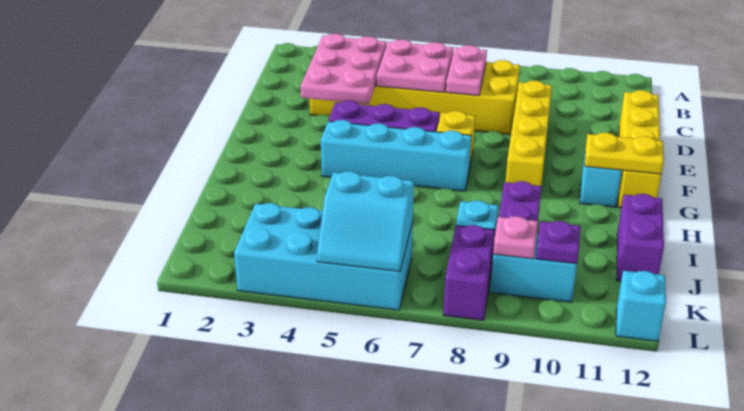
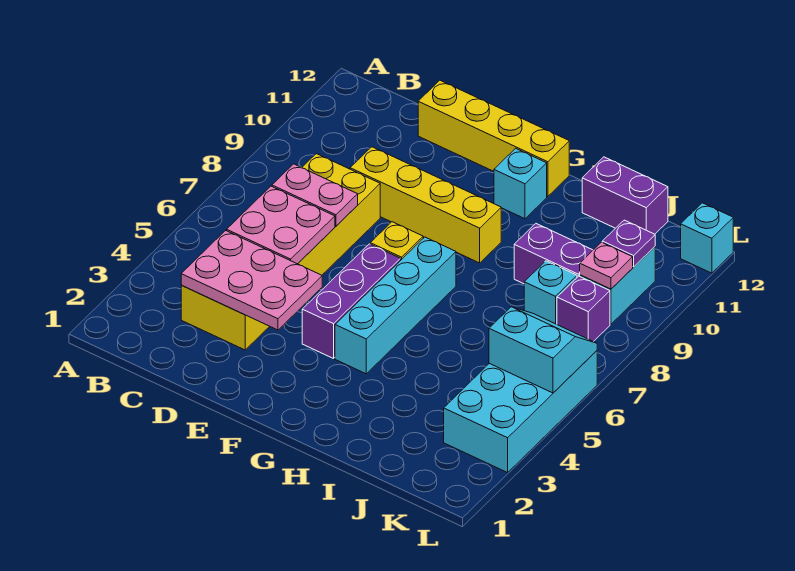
yellow plate G11:G12 level 2 -> none
cyan slope K5:L6 level 2 top K -> cyan slope K5:L6 level 2 top 5
purple brick K8:L8 level 1 -> purple brick K8 level 1

